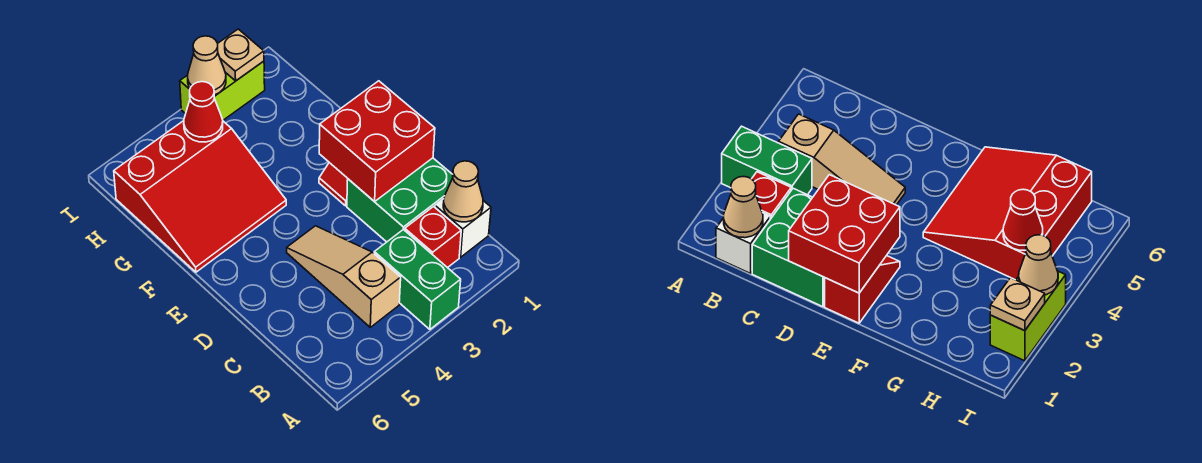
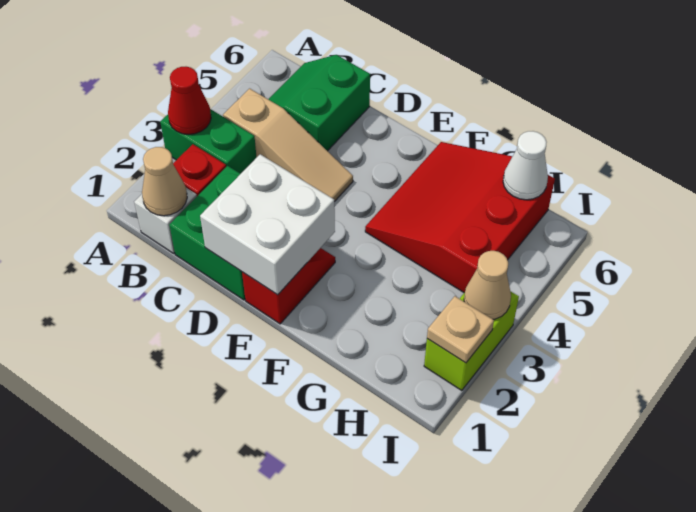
none -> green slope B5:C6 level 1 top C
red brick D1:E2 level 2 -> white brick D1:E2 level 2
red cone H4 level 2 -> red cone A3 level 2
none -> white cone H6 level 2

